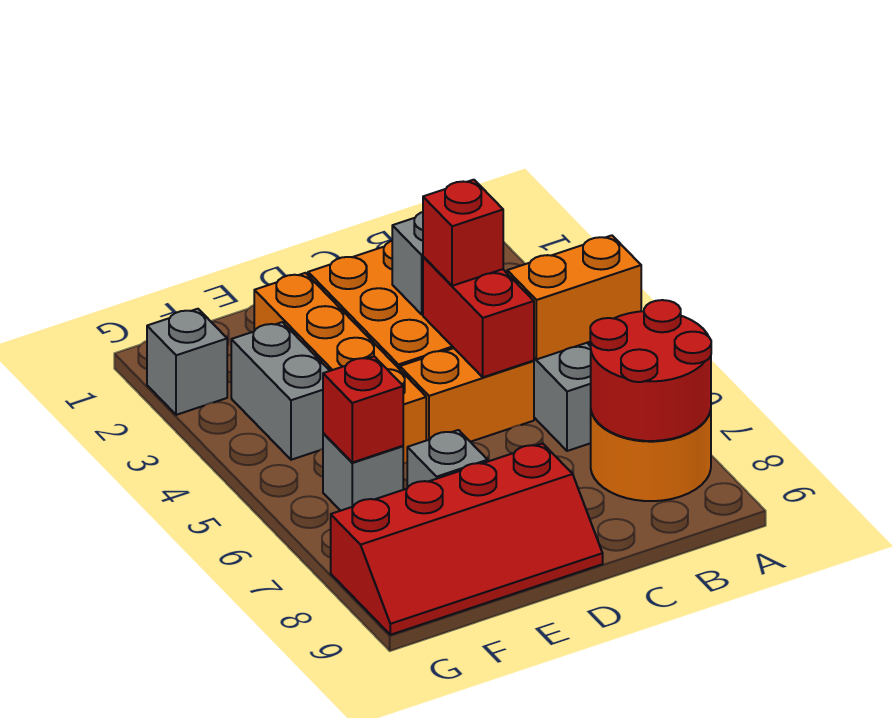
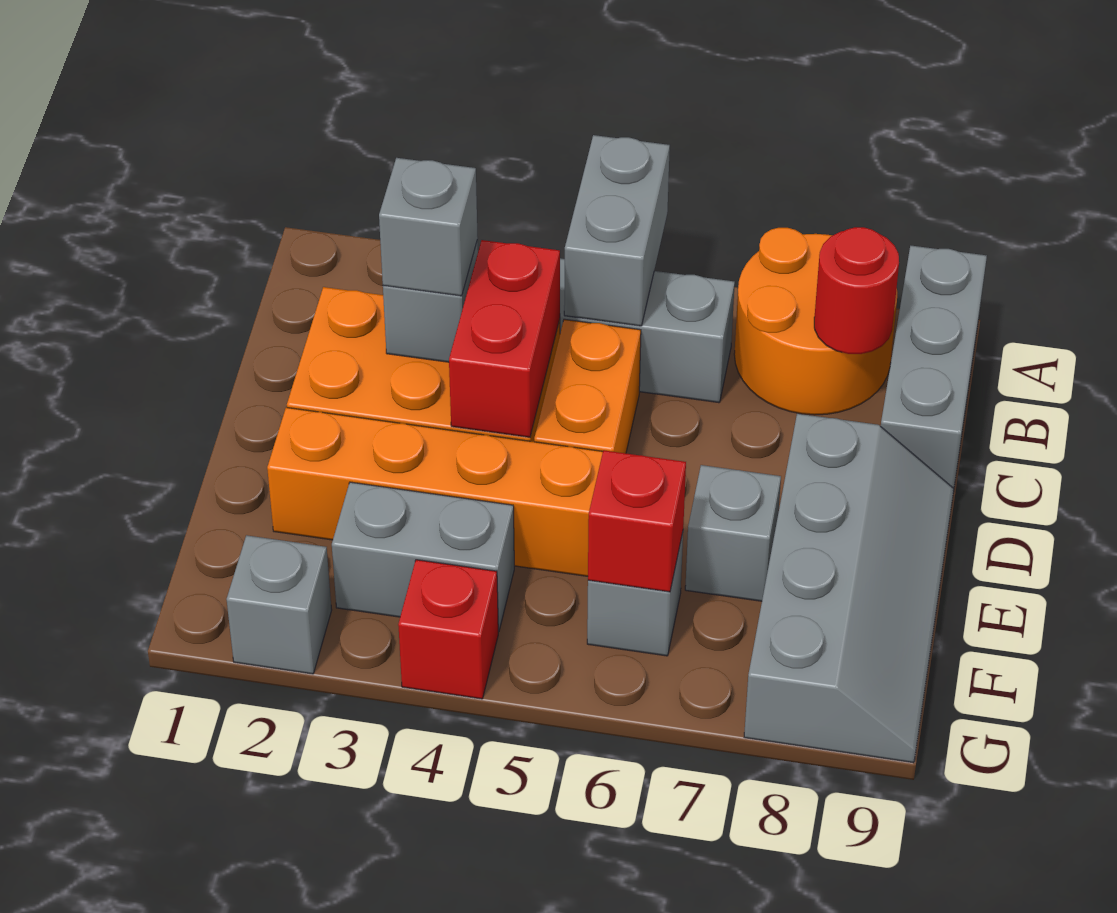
orange brick A5:B5 level 2 -> grey brick A5:B5 level 2
red round brick A7:B8 level 2 -> red round brick B8 level 2
none -> grey brick A9:C9 level 1
none -> grey brick C3 level 3
red brick C4:C5 level 2 -> red brick C4:D4 level 2
red brick C4 level 3 -> red brick G4 level 1
red slope D8:G9 level 1 top 8 -> grey slope D8:G9 level 1 top 8

